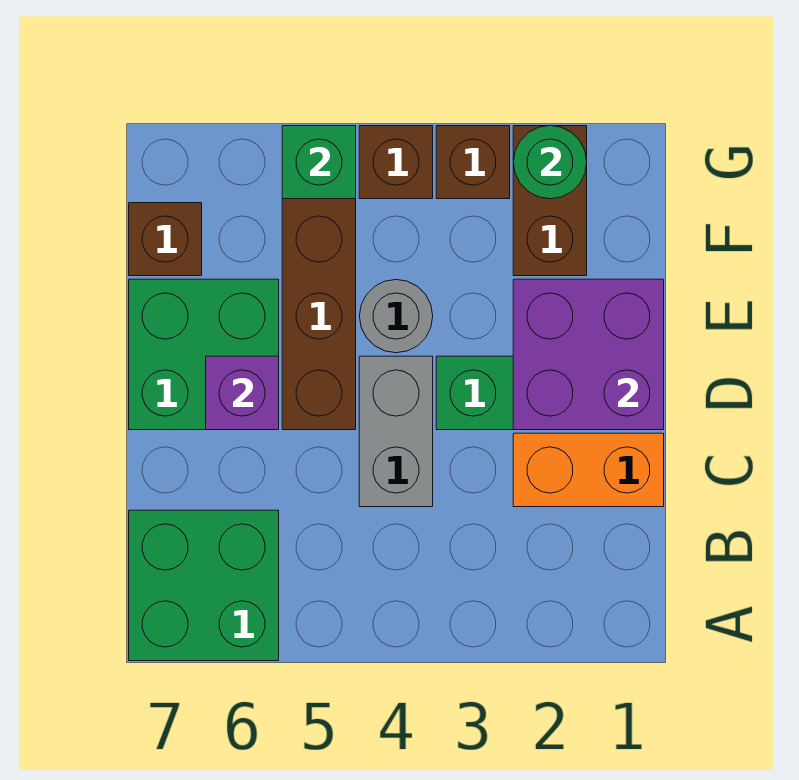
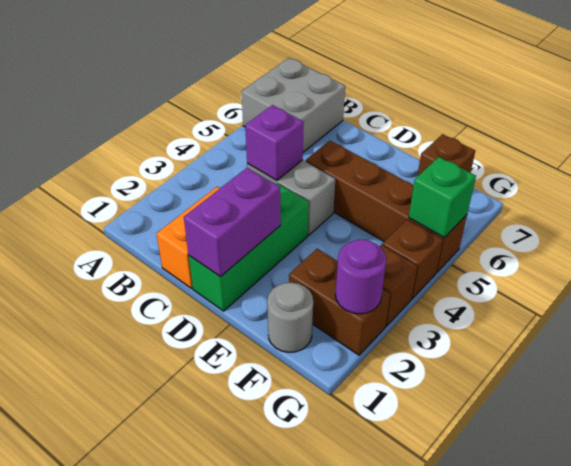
green brick A6:B7 level 1 -> grey brick A6:B7 level 1
purple brick D1:E2 level 2 -> purple brick D1:D2 level 2
green brick D6:E7 level 1 -> none
purple brick D6 level 2 -> purple brick C4 level 2
grey round brick E4 level 1 -> grey round brick F1 level 1
green round brick G2 level 2 -> purple round brick G2 level 2

